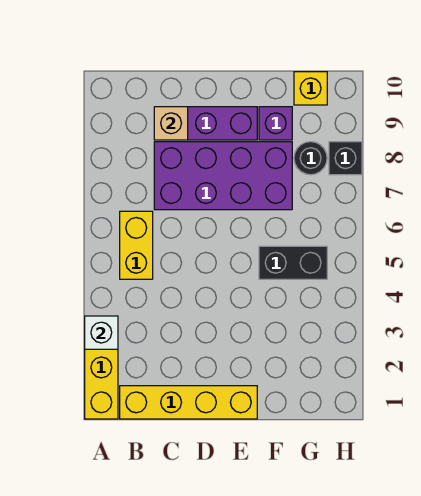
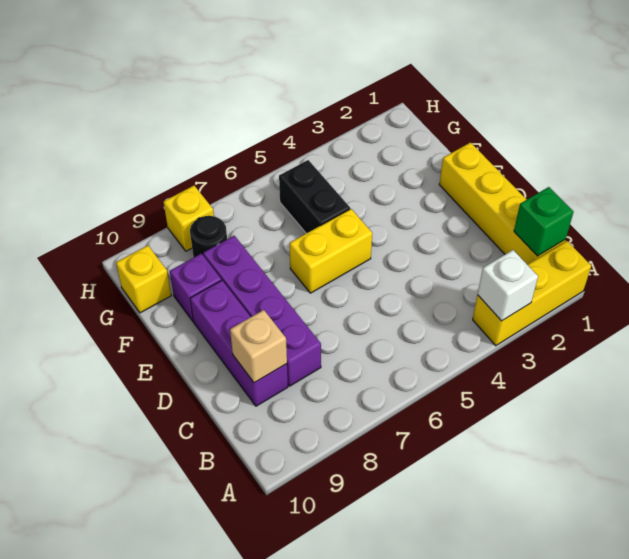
none -> green brick B1 level 2
yellow brick B5:B6 level 1 -> yellow brick E5:E6 level 1
purple brick C7:F8 level 1 -> purple brick C8:F8 level 1
black brick H8 level 1 -> yellow brick H8 level 1

